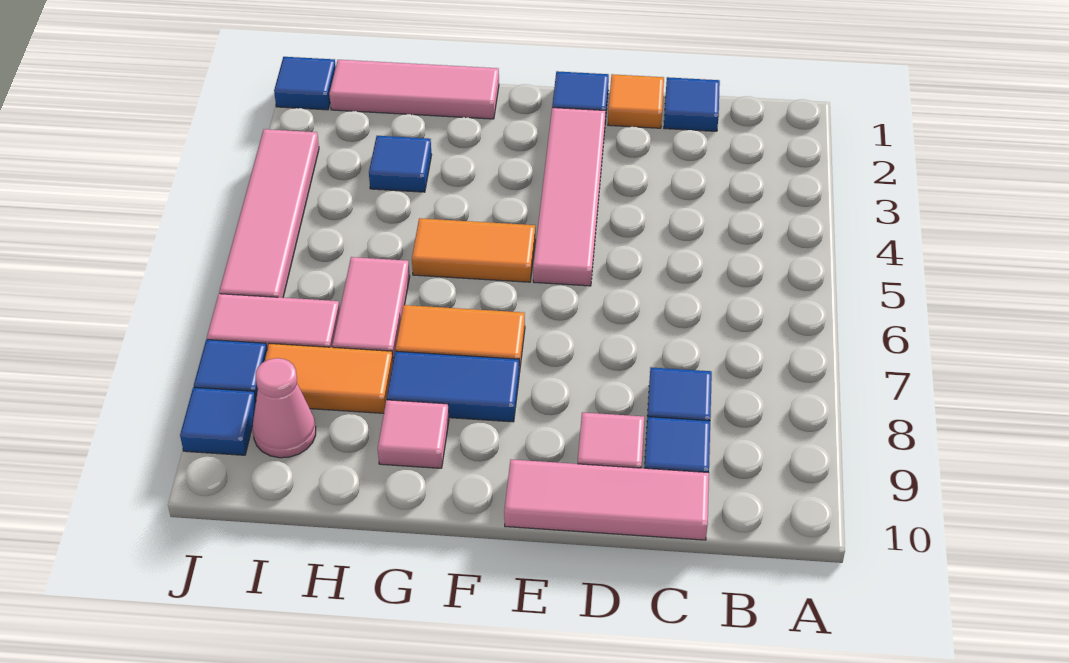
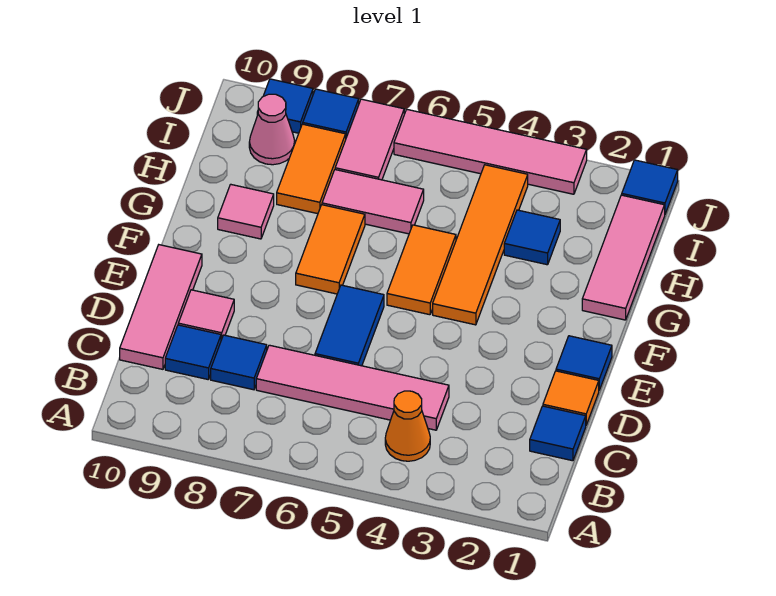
none -> orange cone B4 level 1
pink tile E2:E5 level 1 -> pink tile C4:C7 level 1
none -> orange tile F4:I4 level 1
blue tile F8:G8 level 1 -> blue tile D6:E6 level 1

